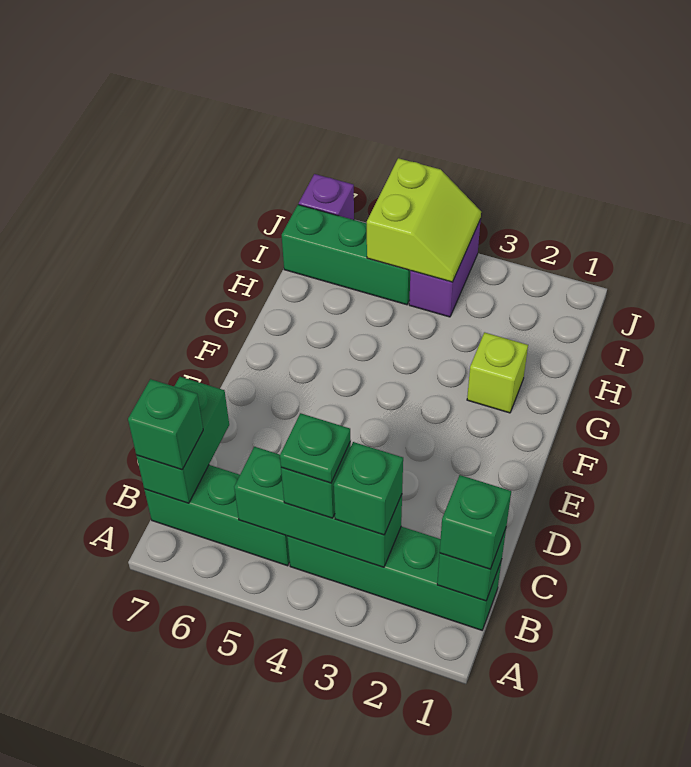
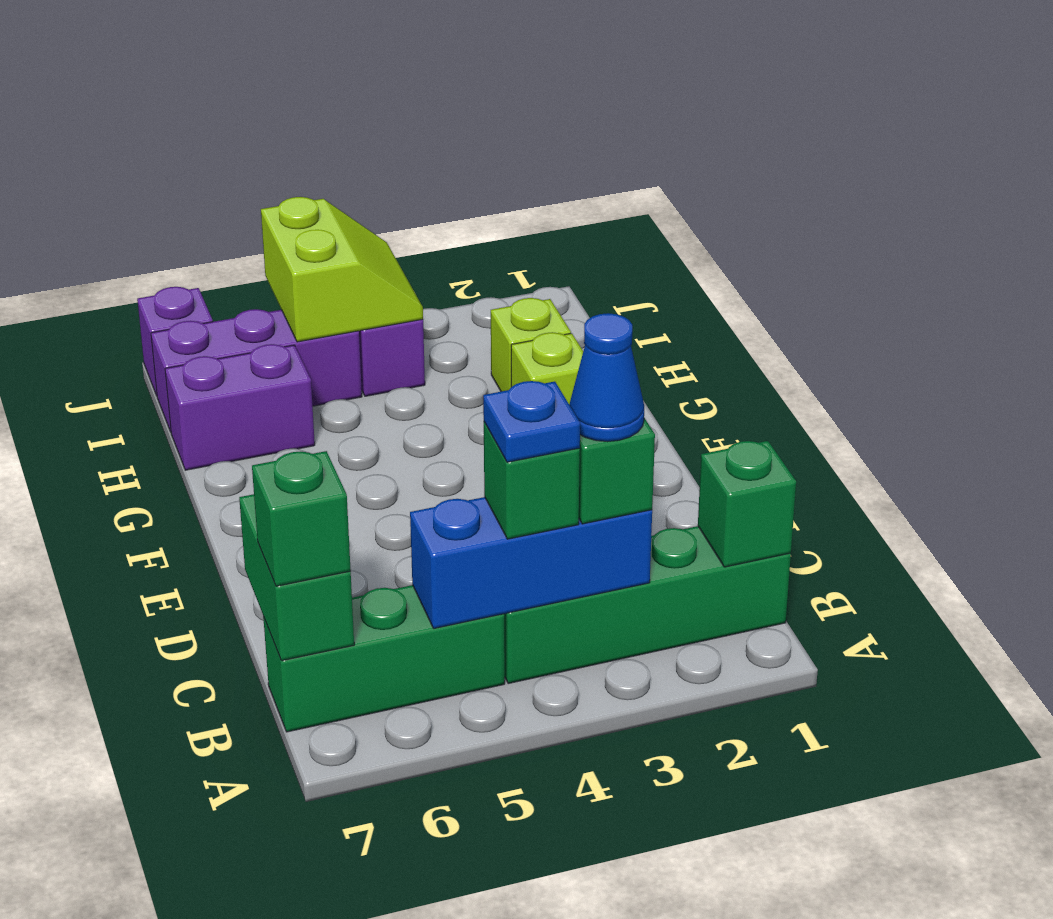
green brick B1 level 3 -> none
green brick B3:B5 level 2 -> blue brick B3:B5 level 2
none -> blue cone B3 level 4
green plate B4 level 4 -> blue plate B4 level 4
none -> lime brick H2 level 1
none -> purple brick H6:H7 level 1
green brick I5:I7 level 1 -> purple brick I5:I7 level 1

